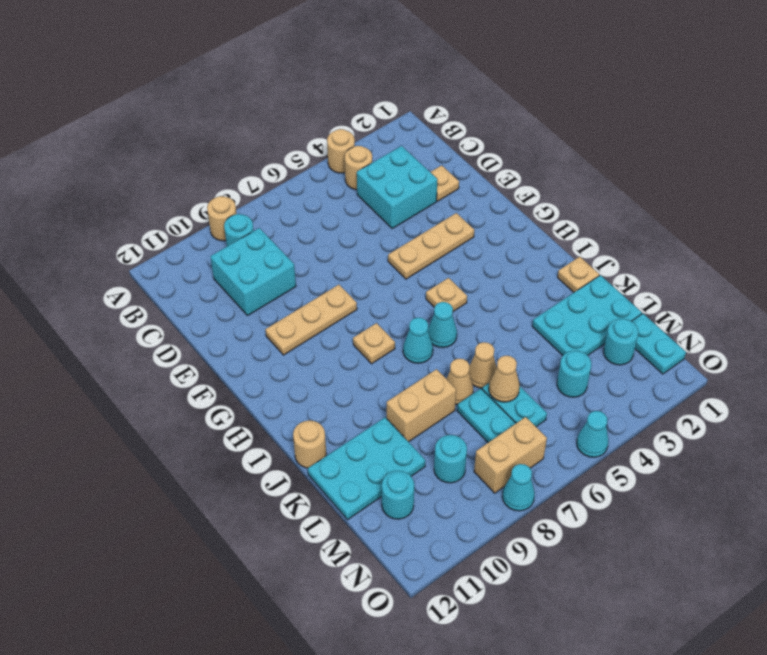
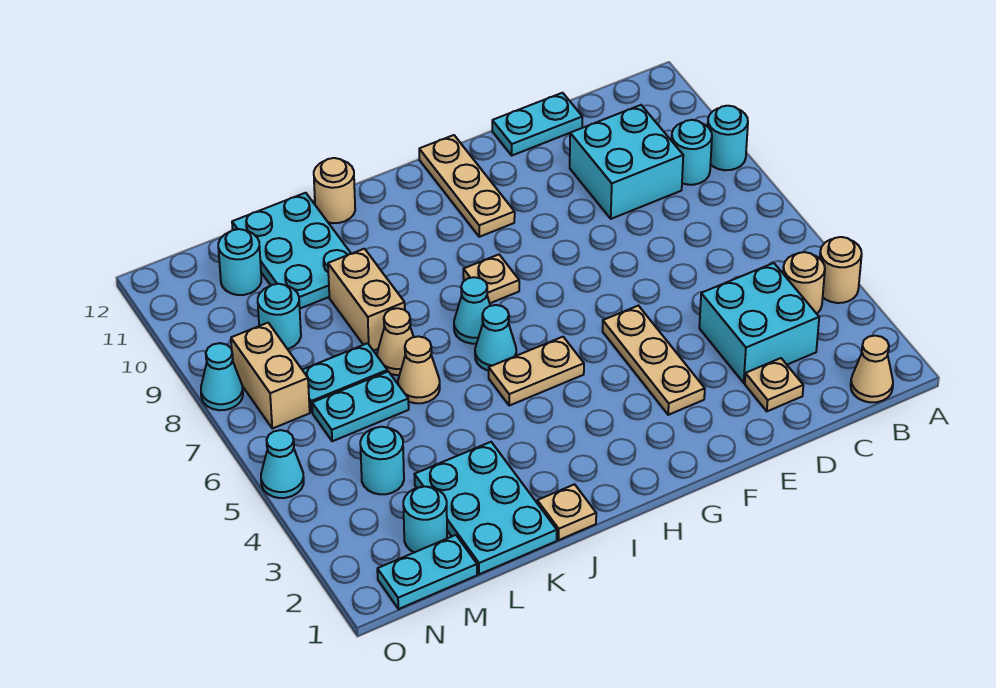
tan round brick A9 level 1 -> cyan round brick A9 level 1
none -> cyan plate D12:E12 level 1
tan plate F8:F10 level 1 -> tan plate G10:G12 level 1
tan plate H5 level 1 -> tan plate H5:I5 level 1
tan cone L6 level 2 -> tan cone B1 level 1

